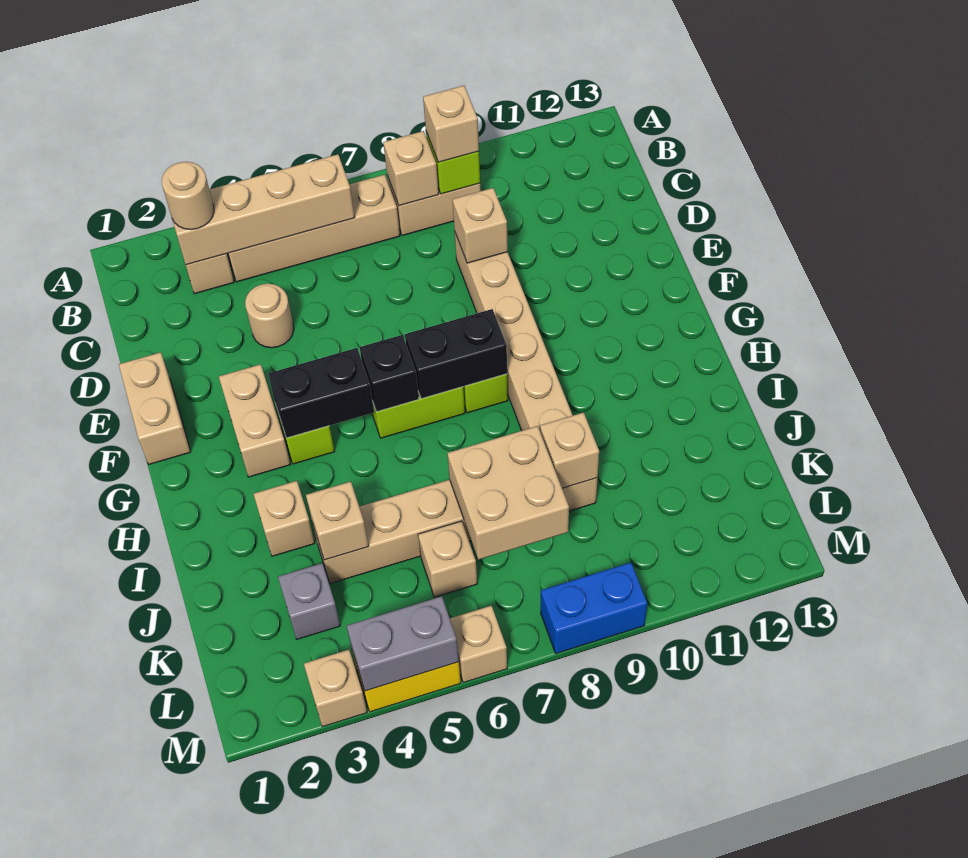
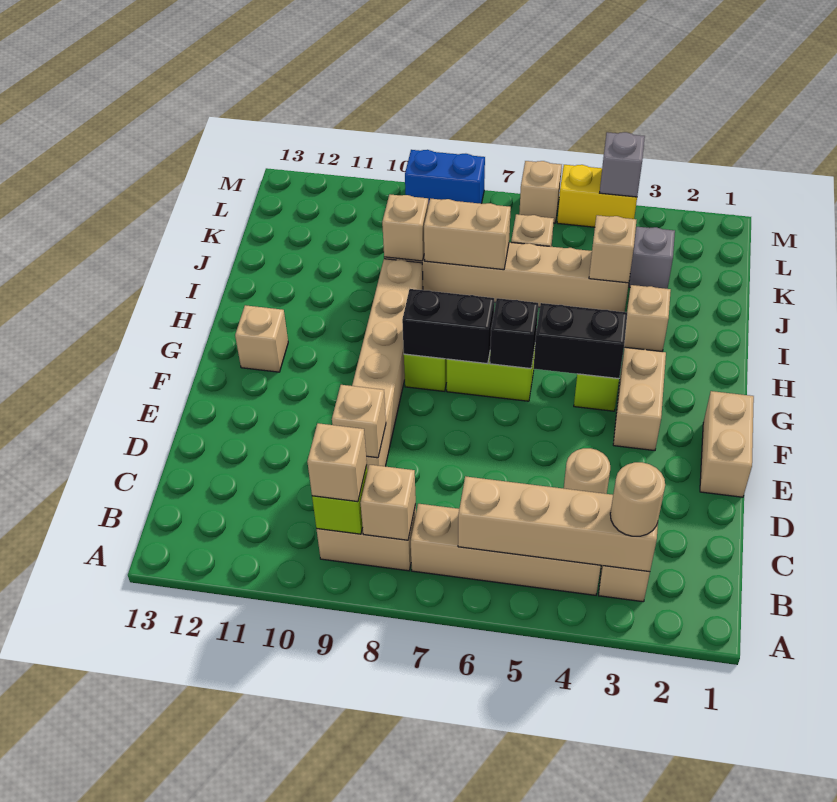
tan brick J7:K8 level 2 -> tan brick J7:J8 level 2
tan brick M3 level 1 -> tan brick G12 level 1
grey brick M4:M5 level 2 -> grey brick M4 level 2

